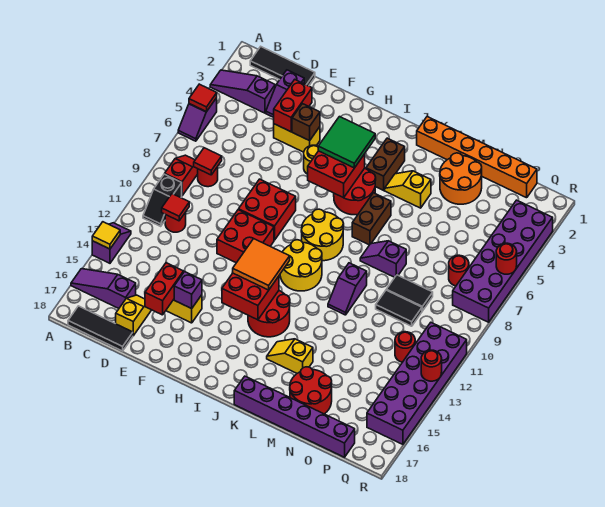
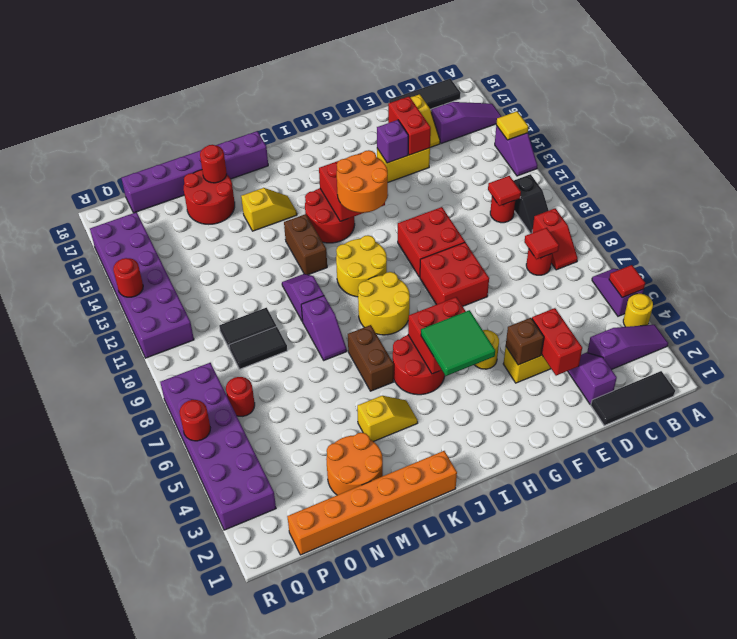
none -> yellow round brick A4 level 1
black slope B10:B11 level 1 top 10 -> black slope B10:B11 level 1 top 11
orange tile H12:I13 level 3 -> orange round brick H12:I13 level 3
brown brick J3:J4 level 1 -> brown brick K12:K13 level 1
purple slope L8:M8 level 1 top M -> purple slope L8:L9 level 1 top 9
red round brick P12 level 1 -> red round brick M17 level 2

